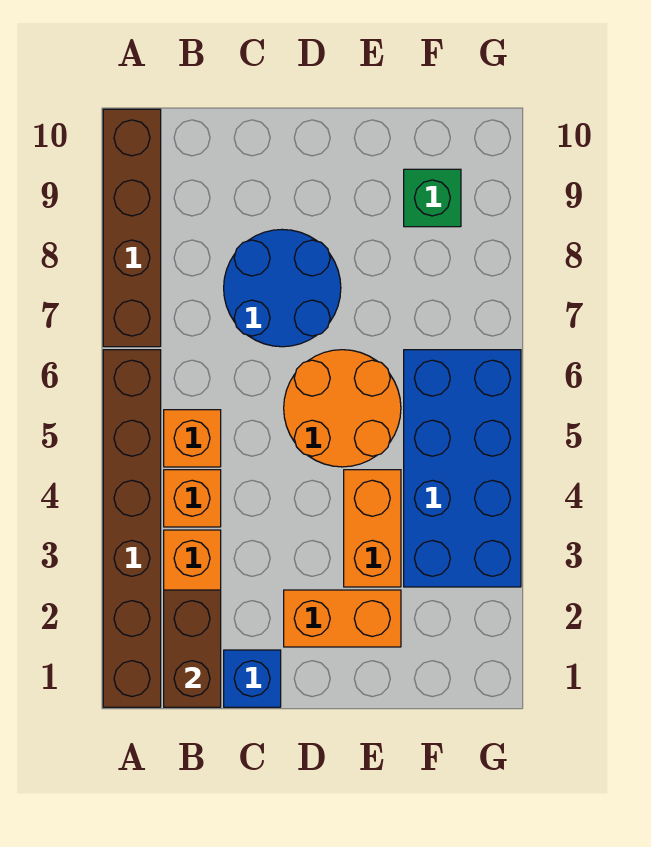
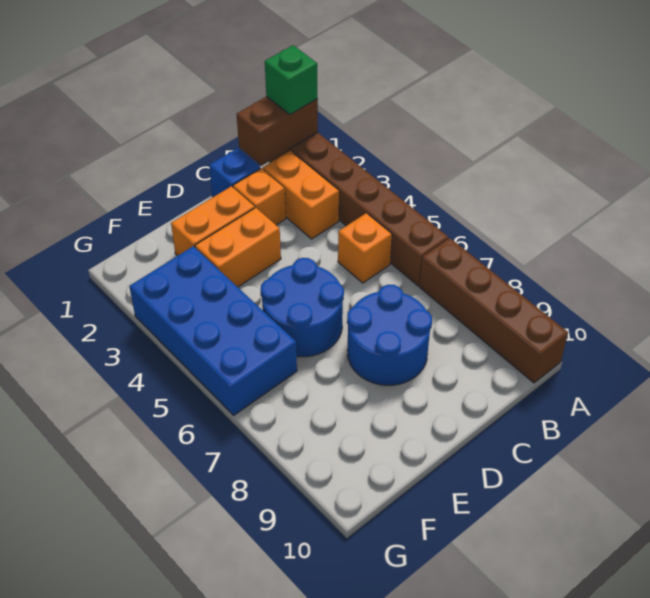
brown brick B1:B2 level 2 -> brown brick A1:B1 level 2
orange brick B4 level 1 -> orange brick C2 level 1
orange round brick D5:E6 level 1 -> blue round brick D5:E6 level 1
orange brick E3:E4 level 1 -> orange brick D3:E3 level 1
green brick F9 level 1 -> green brick A1 level 3

